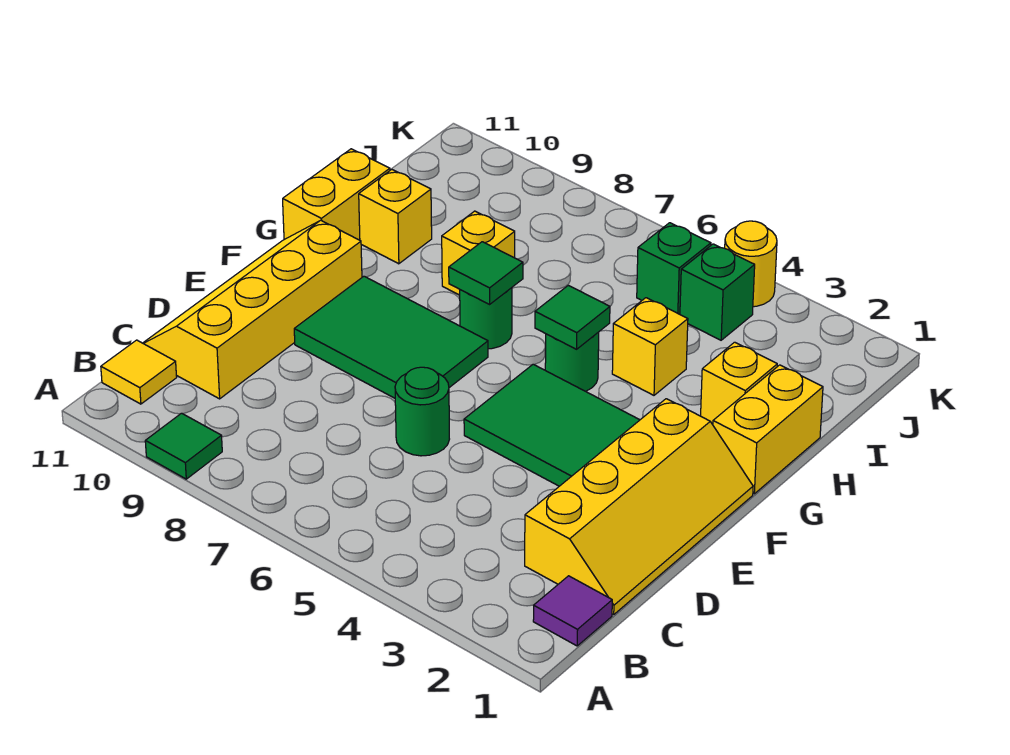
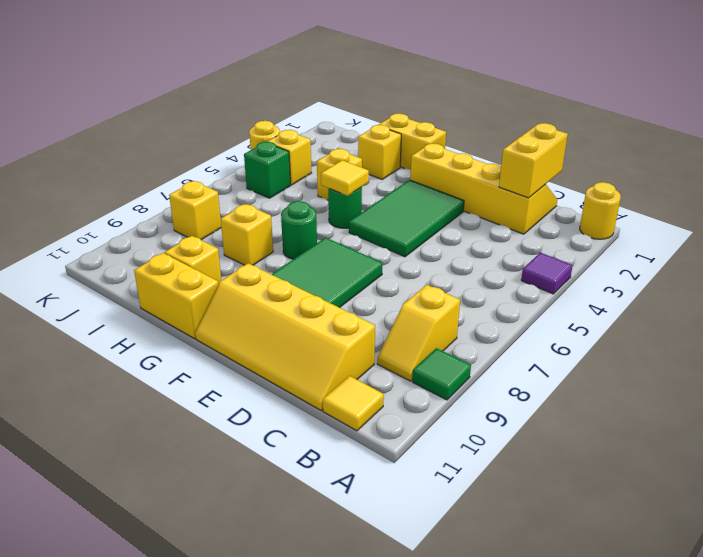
none -> yellow round brick A1 level 1
purple tile B1 level 1 -> purple tile A4 level 1
none -> yellow slope B8:B9 level 1 top 8
none -> yellow brick C1:C2 level 2
green round brick D6 level 1 -> none
green tile G5 level 2 -> yellow tile G5 level 2
green tile G7 level 2 -> none
green brick J4 level 1 -> yellow brick J4 level 1
none -> yellow brick J8 level 1

